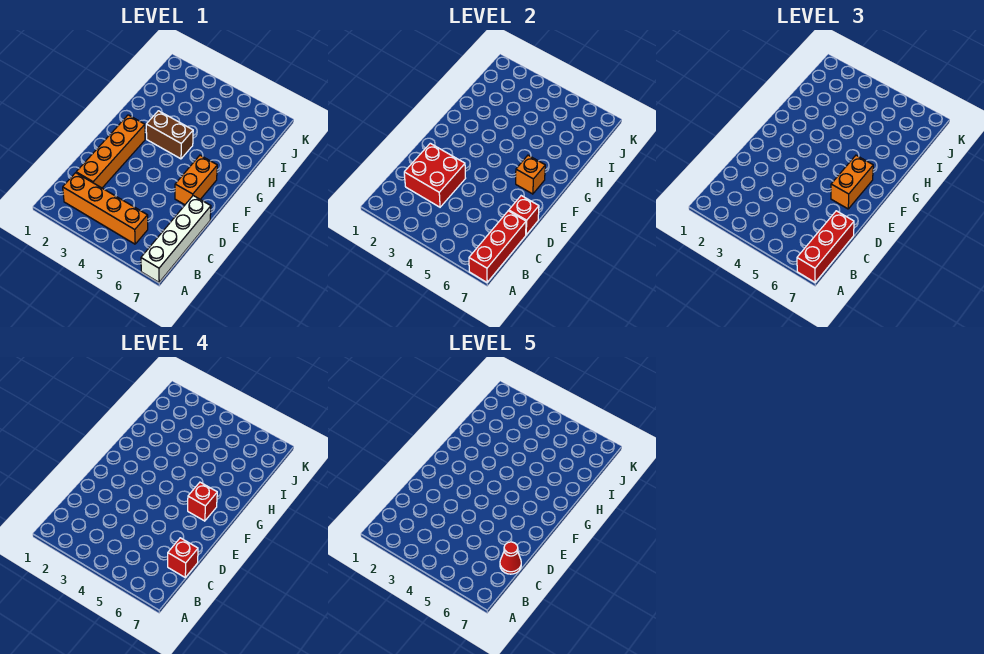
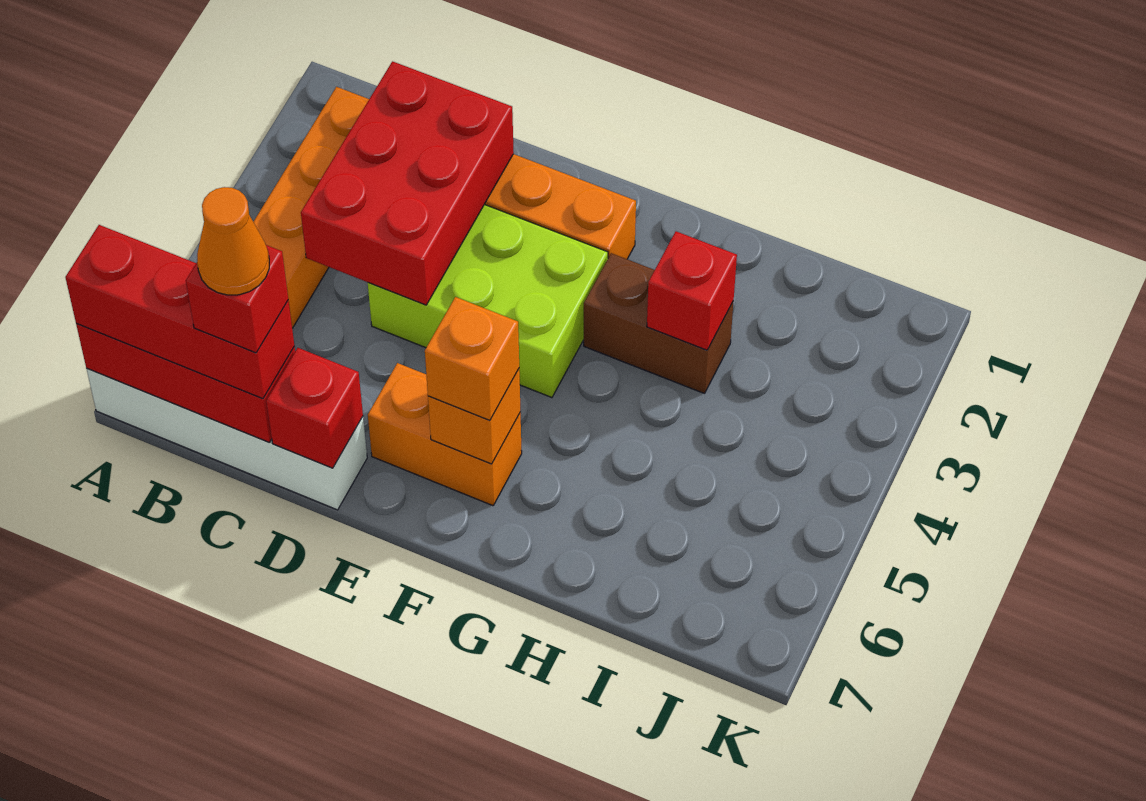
red brick C2:D3 level 2 -> red brick C2:D4 level 2
red cone C7 level 5 -> orange cone C7 level 5
none -> lime brick D3:F4 level 1
orange brick E6:F6 level 3 -> orange brick F6 level 3
red brick F6 level 4 -> red brick H3 level 2
brown brick G3:G4 level 1 -> brown brick G3:H3 level 1

